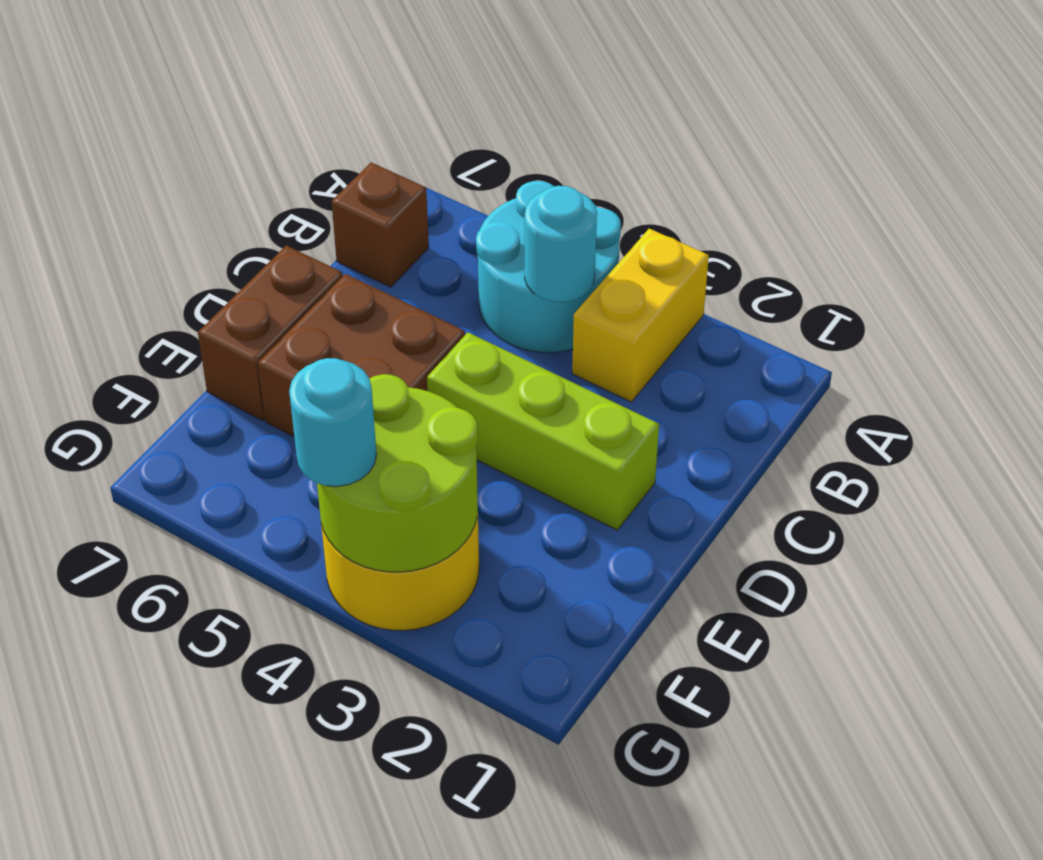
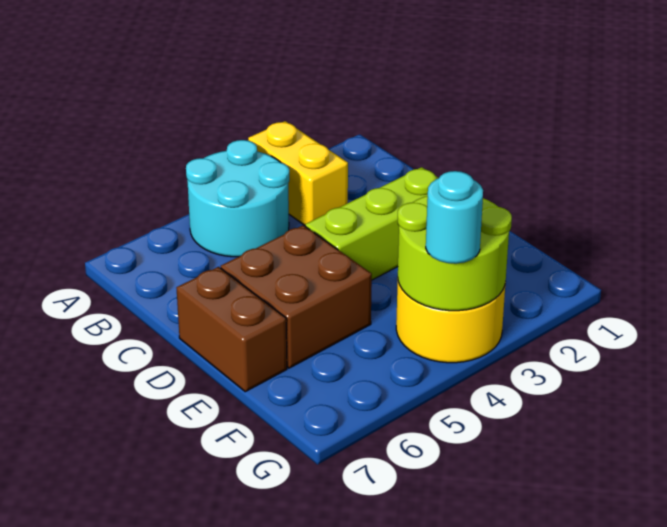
cyan round brick B4 level 2 -> none
brown brick B7 level 1 -> none

